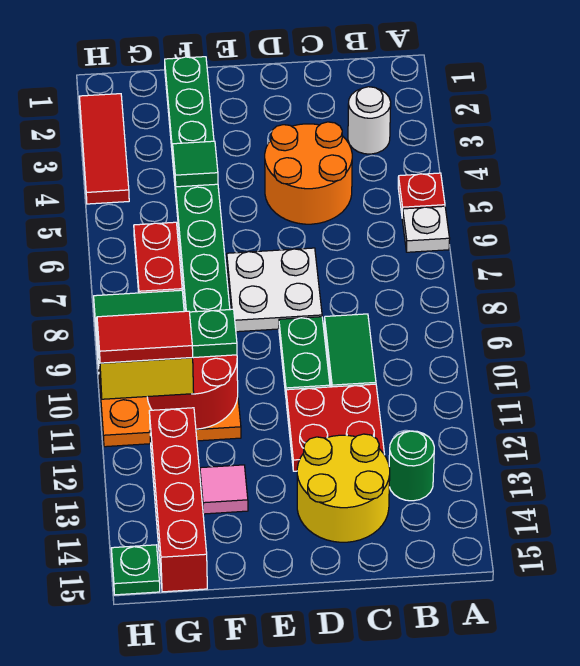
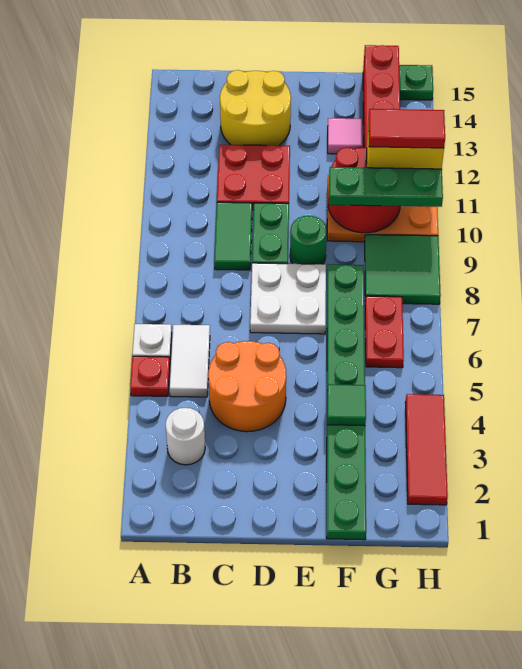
none -> white tile B5:B6 level 1
green round brick B13 level 1 -> green round brick E9 level 1

